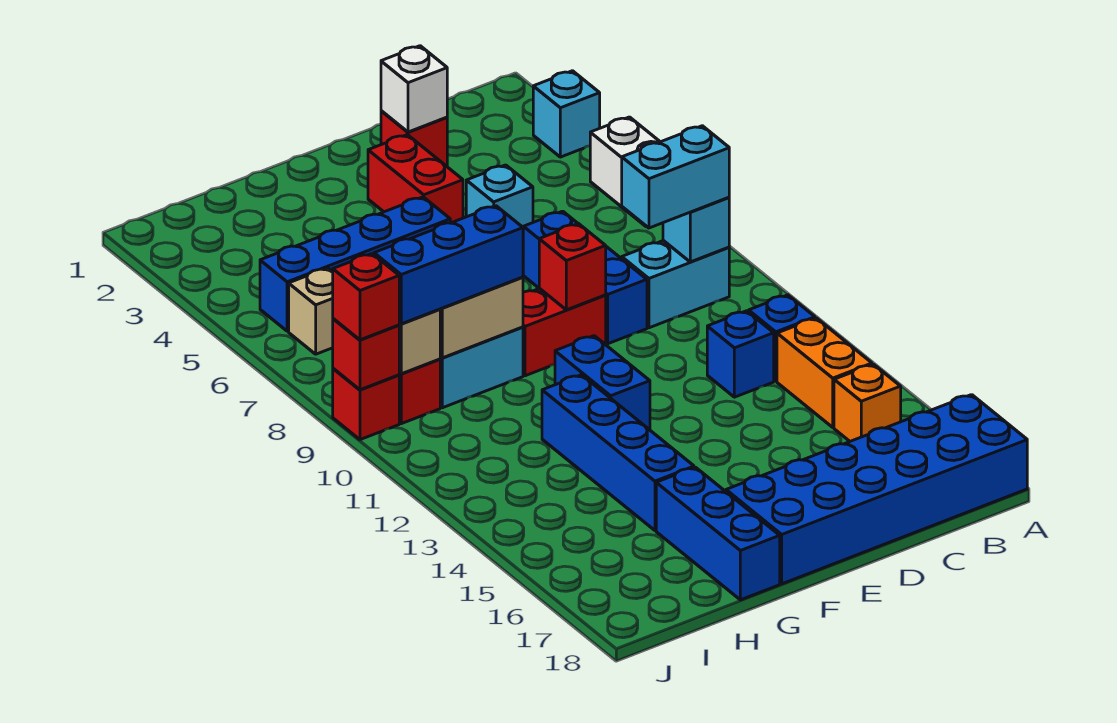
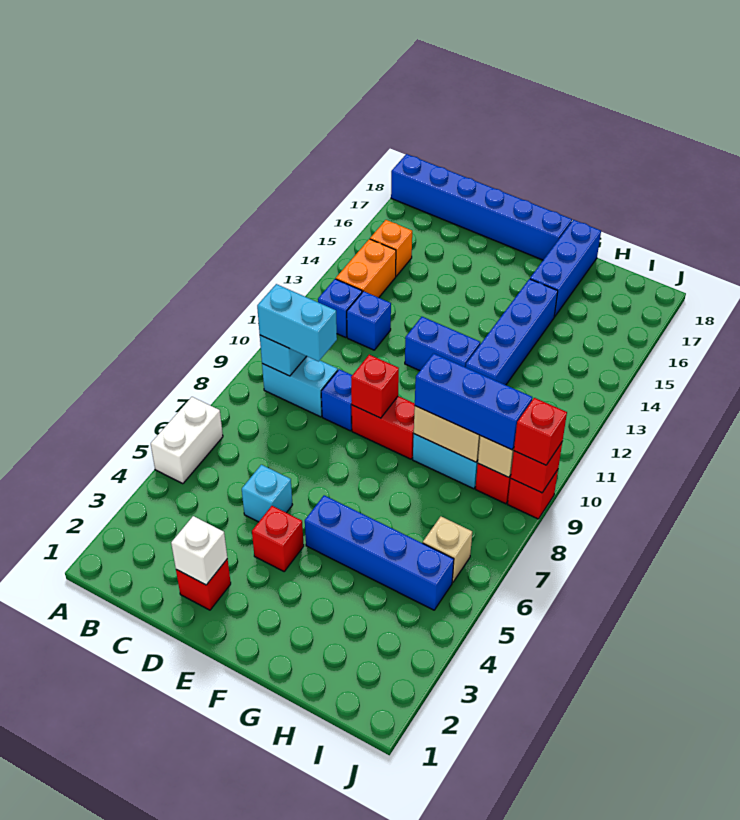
cyan brick A3 level 1 -> none
blue brick A17:F18 level 1 -> blue brick A18:F18 level 1
blue brick D7:D9 level 1 -> blue brick D9 level 1
red brick E3:E4 level 1 -> red brick E4 level 1
blue brick F11:F12 level 1 -> blue brick E12:F12 level 1

